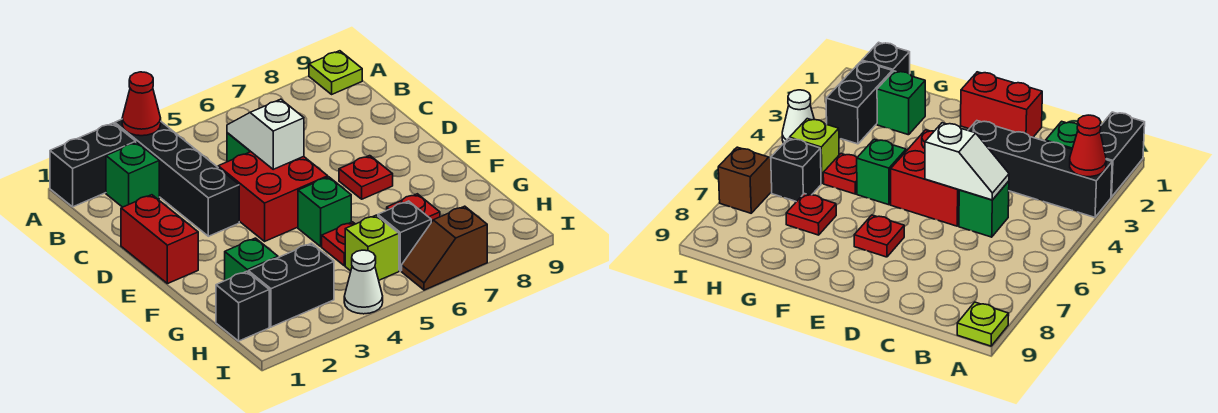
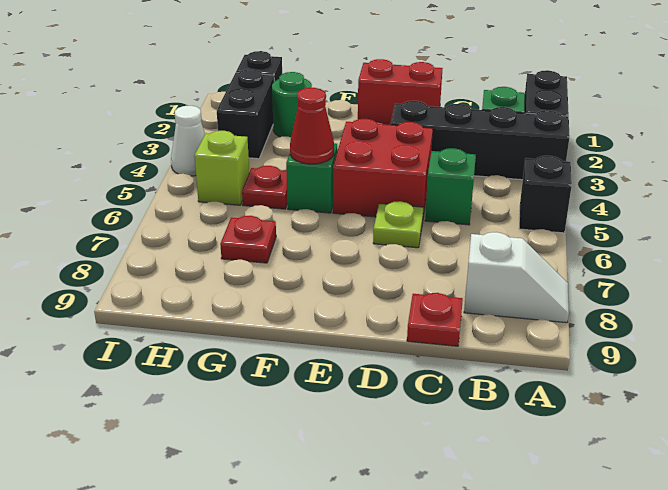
red cone A3 level 2 -> red cone F5 level 2
lime plate A9 level 1 -> lime plate D6 level 1
white slope C5:D5 level 2 top D -> white slope A8:B8 level 1 top B
red plate E7 level 1 -> red plate C9 level 1
green brick G2 level 1 -> green round brick G2 level 1
black brick H6 level 1 -> black brick A5 level 1
brown slope I6:I7 level 1 top 7 -> none

